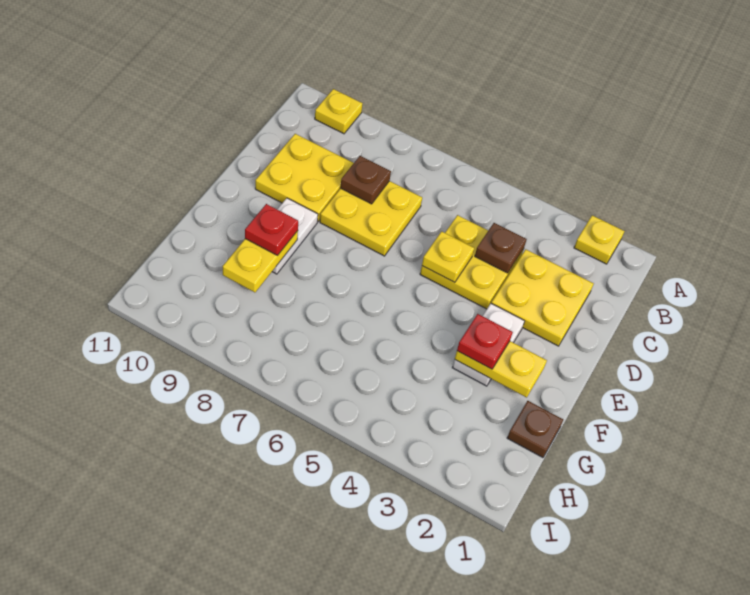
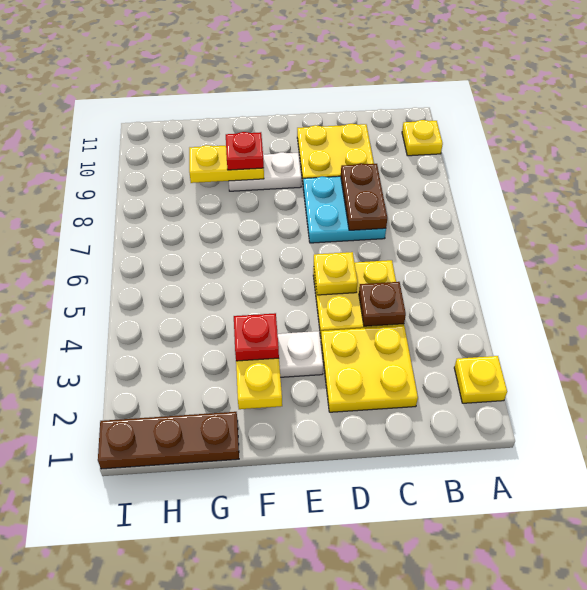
yellow plate C7:D8 level 1 -> cyan plate C7:D8 level 1
brown plate C8 level 2 -> brown plate C7:C8 level 2
brown plate G1 level 1 -> brown plate G1:I1 level 1

